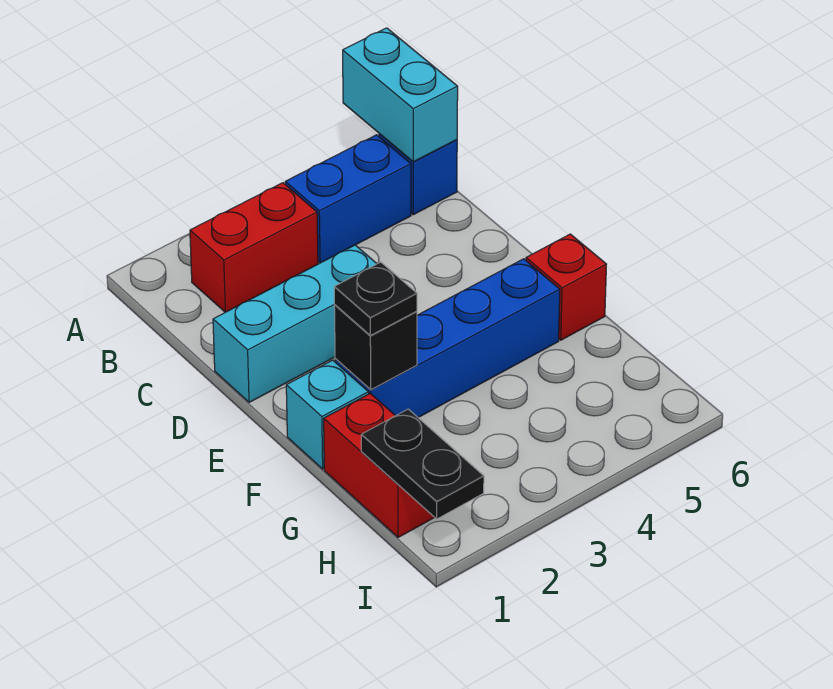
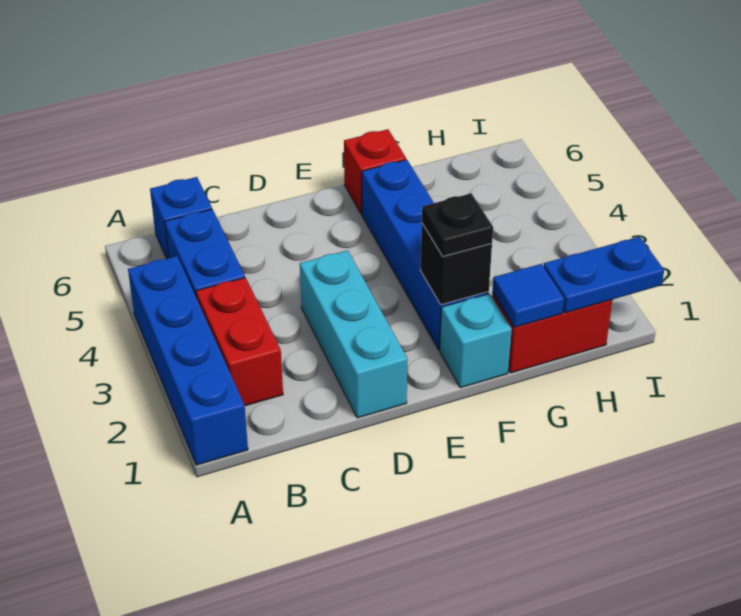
none -> blue brick A1:A4 level 1
cyan brick A6:B6 level 2 -> none
none -> blue tile G1 level 2
black plate H1:I1 level 2 -> blue plate H1:I1 level 2

